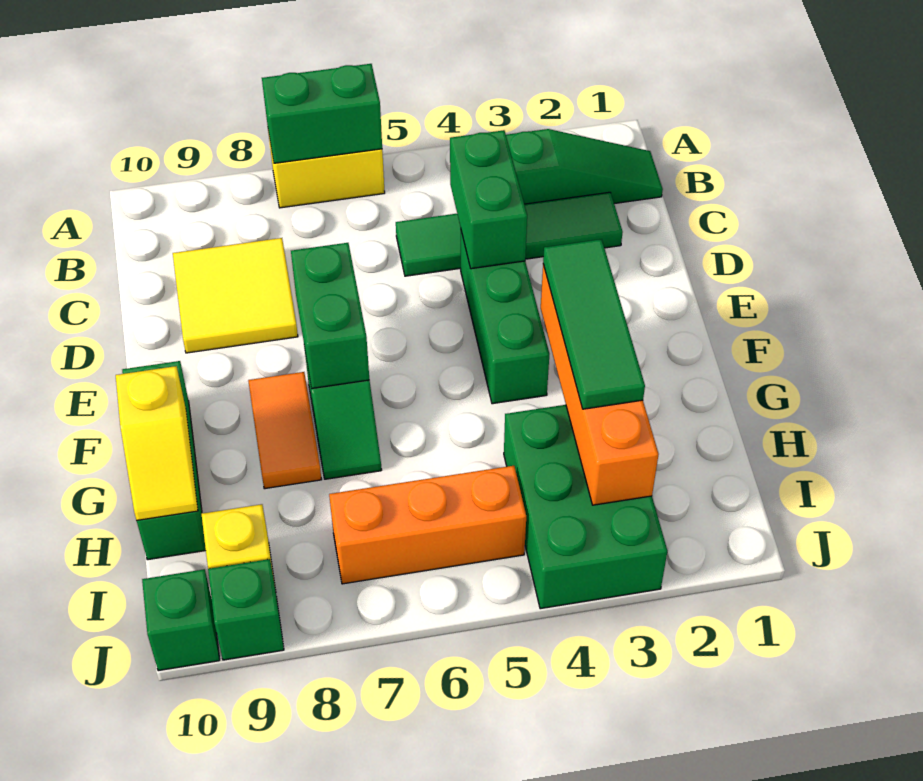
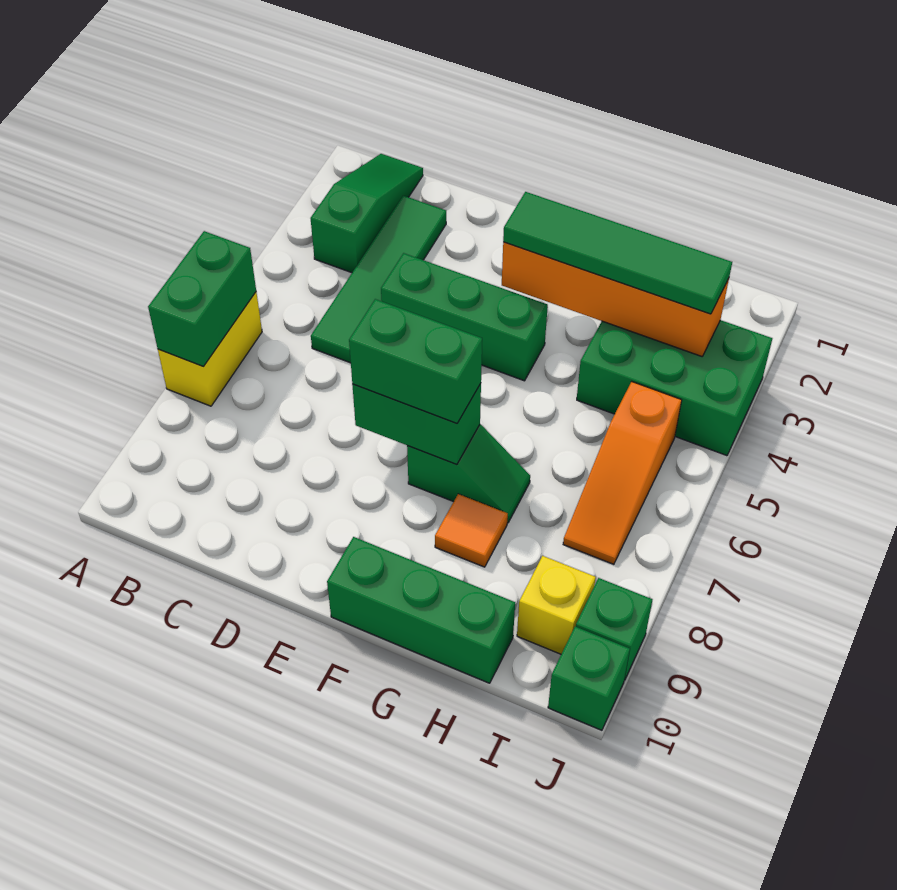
green brick C4:D4 level 2 -> green brick E7:F7 level 3
yellow tile C8:D9 level 1 -> none
green tile F3:H3 level 3 -> green tile F3:I3 level 3
orange tile F8:G8 level 1 -> orange tile G8 level 1
yellow slope G10:H10 level 2 top G -> none
orange brick I5:I7 level 1 -> orange slope I5:I7 level 1 top 5

